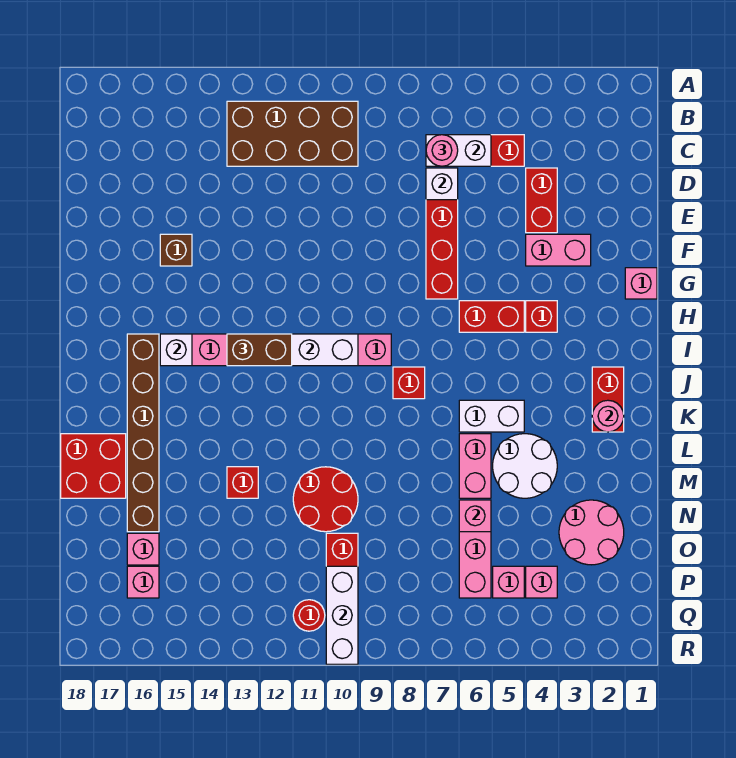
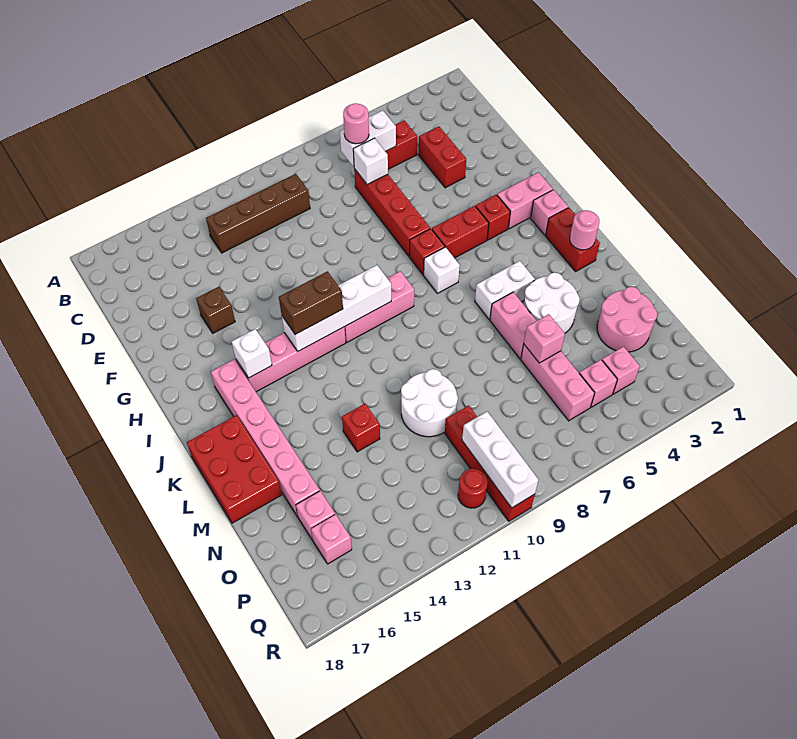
brown brick B10:C13 level 1 -> brown brick C10:C13 level 1
pink brick F3:F4 level 1 -> pink brick H2:H3 level 1
pink brick G1 level 1 -> pink brick I2 level 1
none -> white brick I7 level 1
brown brick I16:N16 level 1 -> pink brick I16:N16 level 1
red brick J8 level 1 -> red brick H7 level 1
red brick L17:M18 level 1 -> red brick K17:M18 level 1
red round brick M10:N11 level 1 -> white round brick M10:N11 level 1

